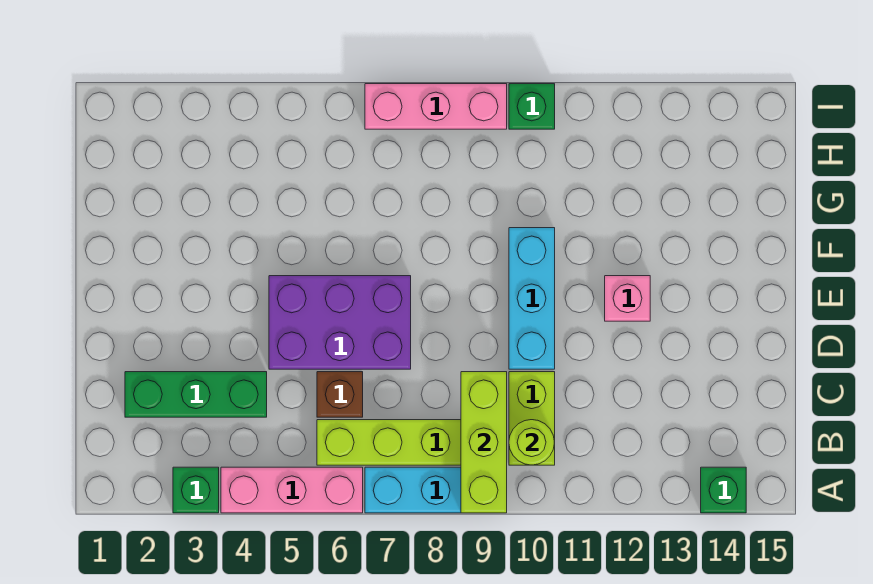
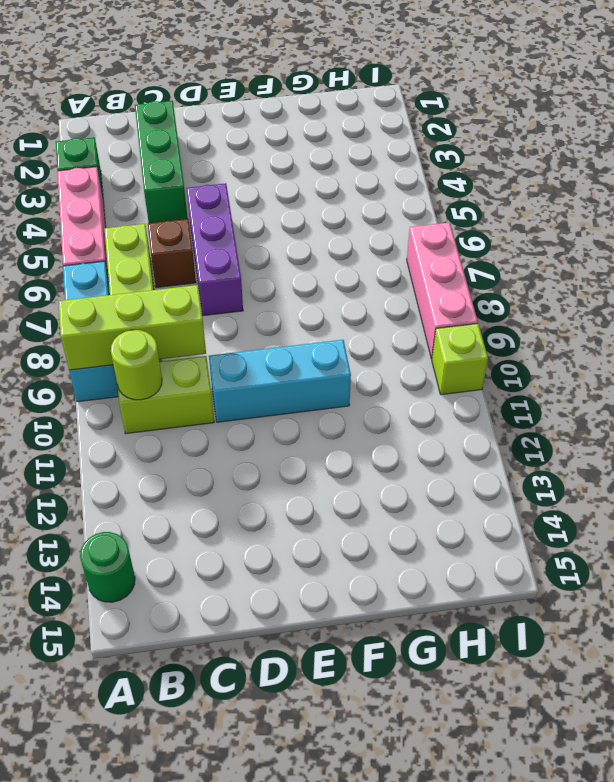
green brick A14 level 1 -> green round brick A14 level 1
purple brick D5:E7 level 1 -> purple brick D5:D7 level 1
pink brick E12 level 1 -> none
green brick I10 level 1 -> lime brick I10 level 1

